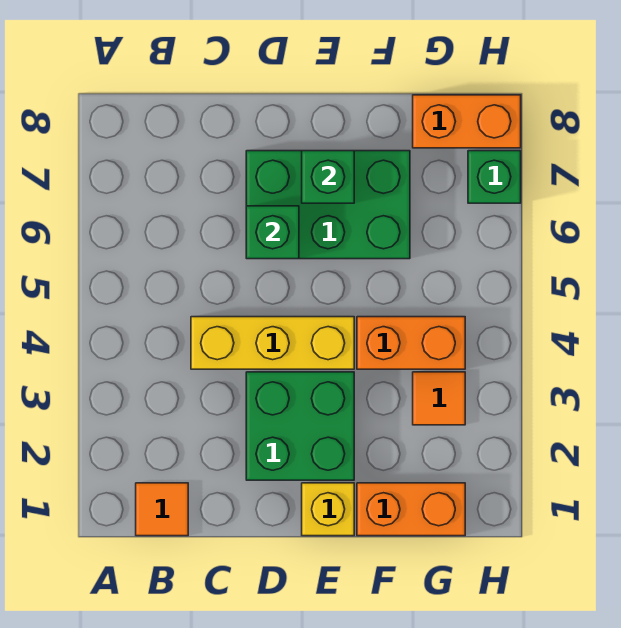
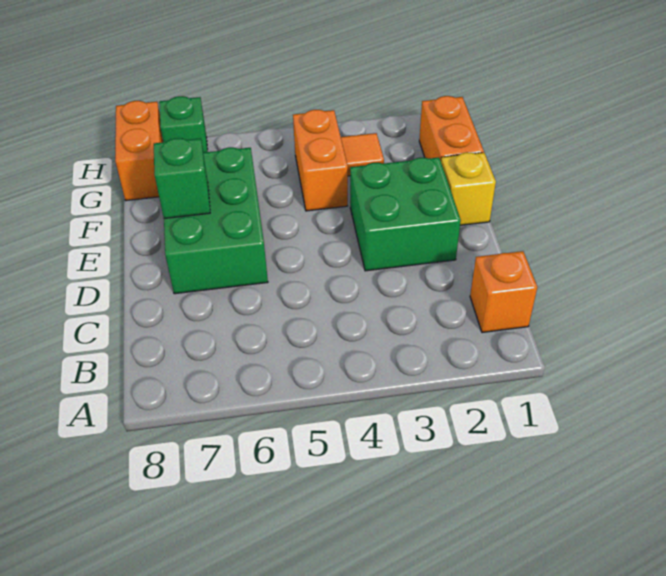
orange tile B1 level 1 -> orange brick B1 level 1
yellow brick C4:E4 level 1 -> none
green brick D6 level 2 -> none

